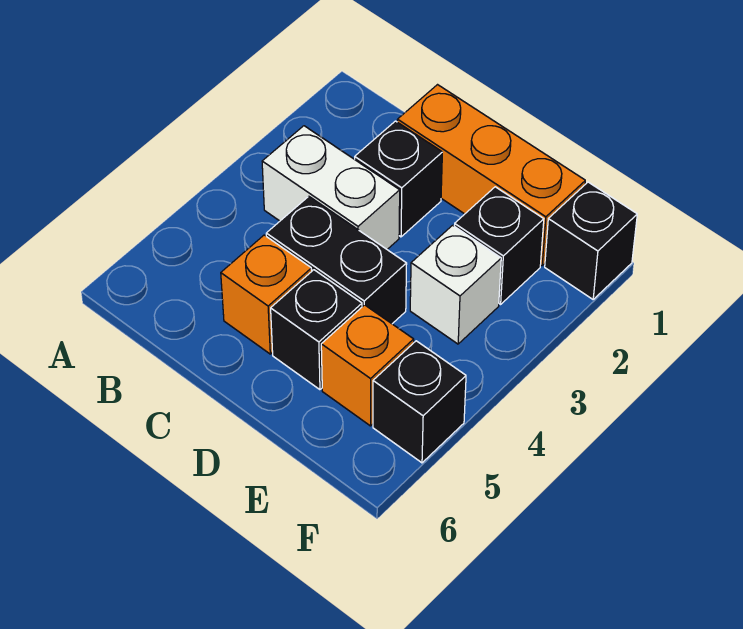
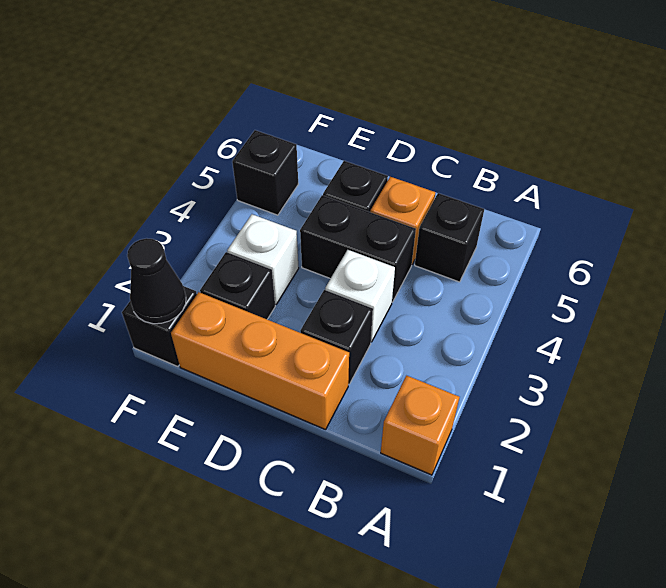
white brick B3:C3 level 1 -> white brick C3 level 1
none -> black brick B5 level 1
orange brick E5 level 1 -> orange brick A1 level 1
none -> black cone F1 level 2

